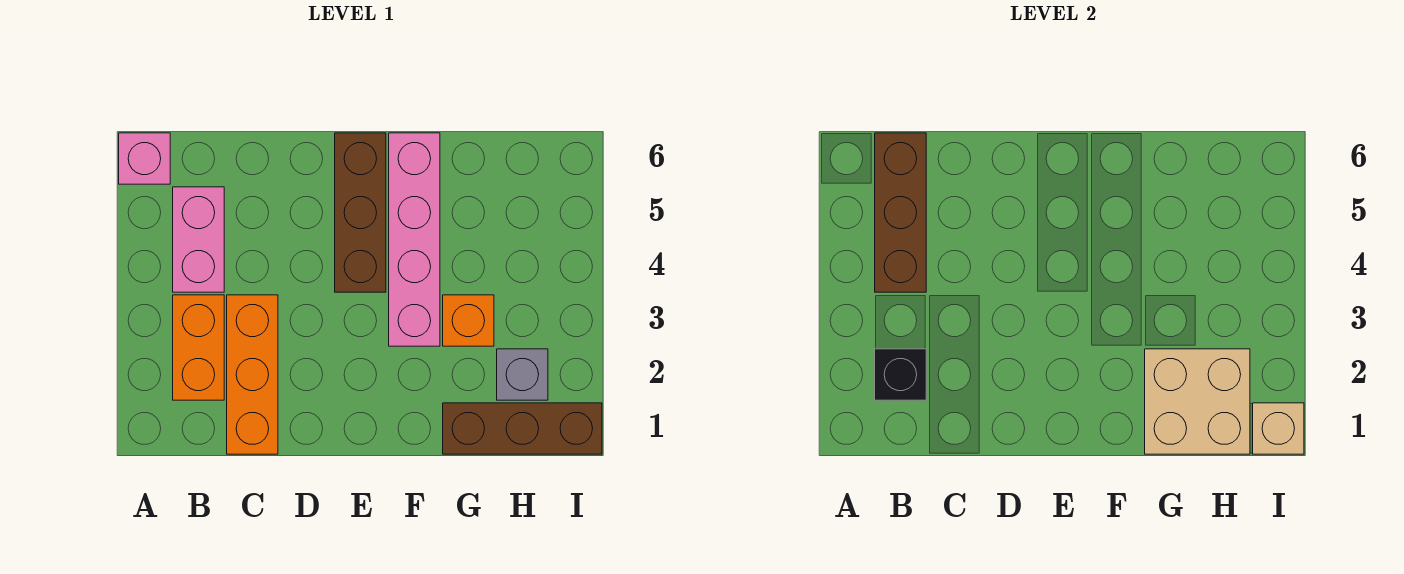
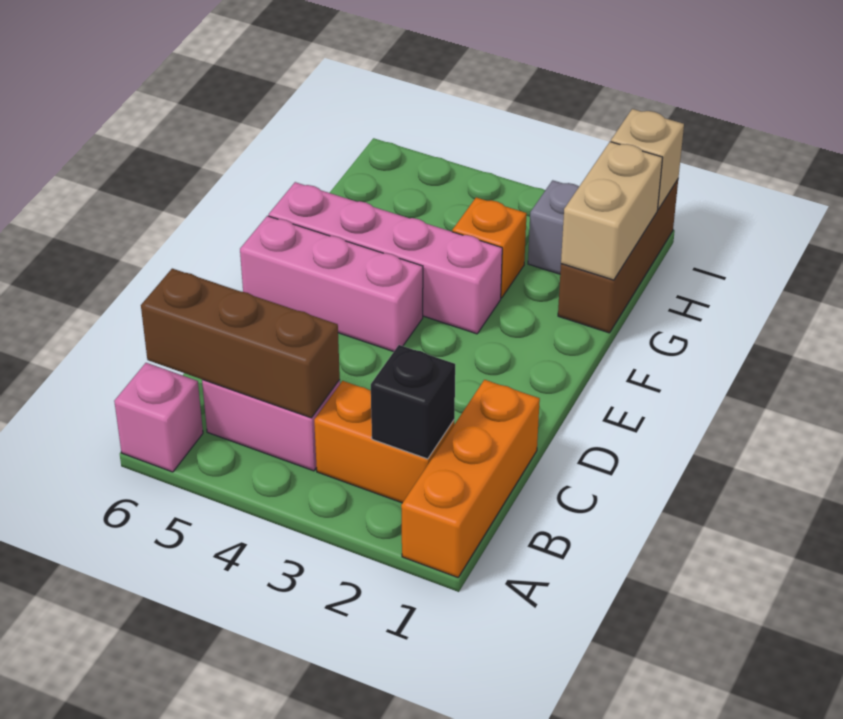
orange brick C1:C3 level 1 -> orange brick A1:C1 level 1
brown brick E4:E6 level 1 -> pink brick E4:E6 level 1
tan brick G1:H2 level 2 -> tan brick G1:H1 level 2

